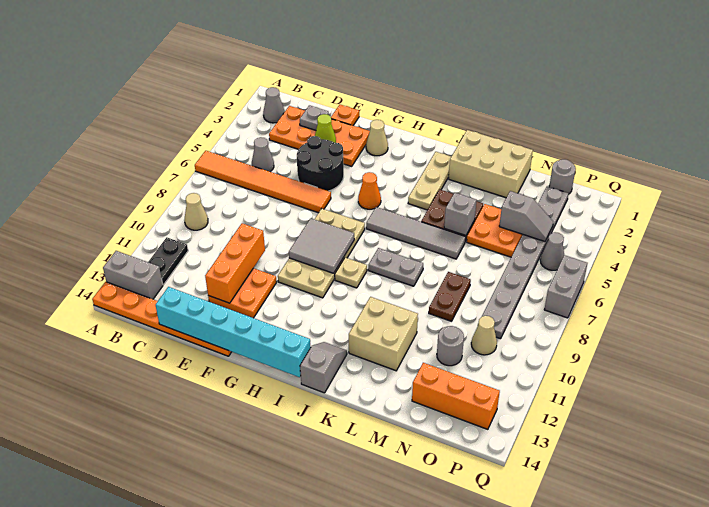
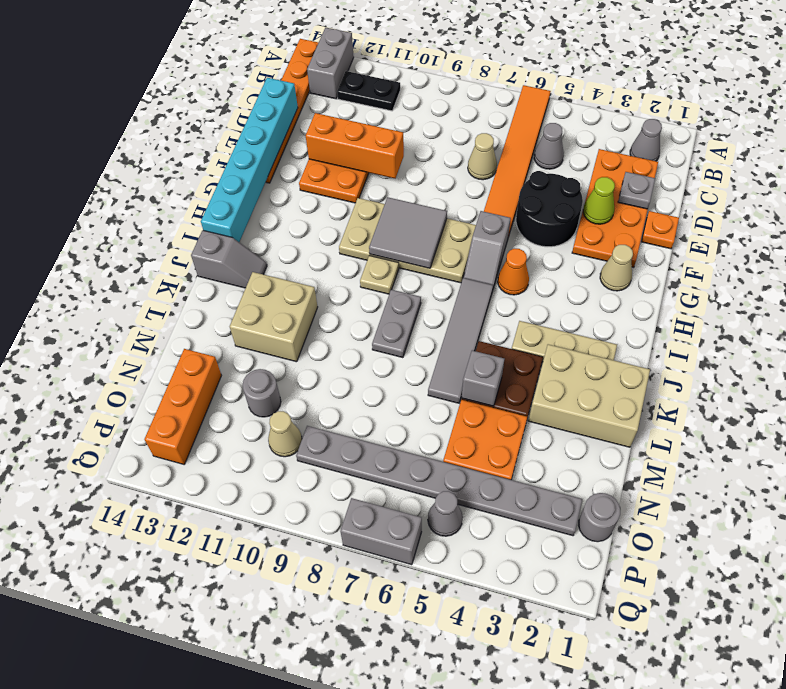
tan cone B9 level 1 -> tan cone D7 level 1
tan brick K1:M2 level 1 -> tan brick K1:L3 level 1
brown plate M8:M9 level 1 -> none
grey slope N4:O4 level 2 top N -> grey slope G6:H6 level 1 top G

